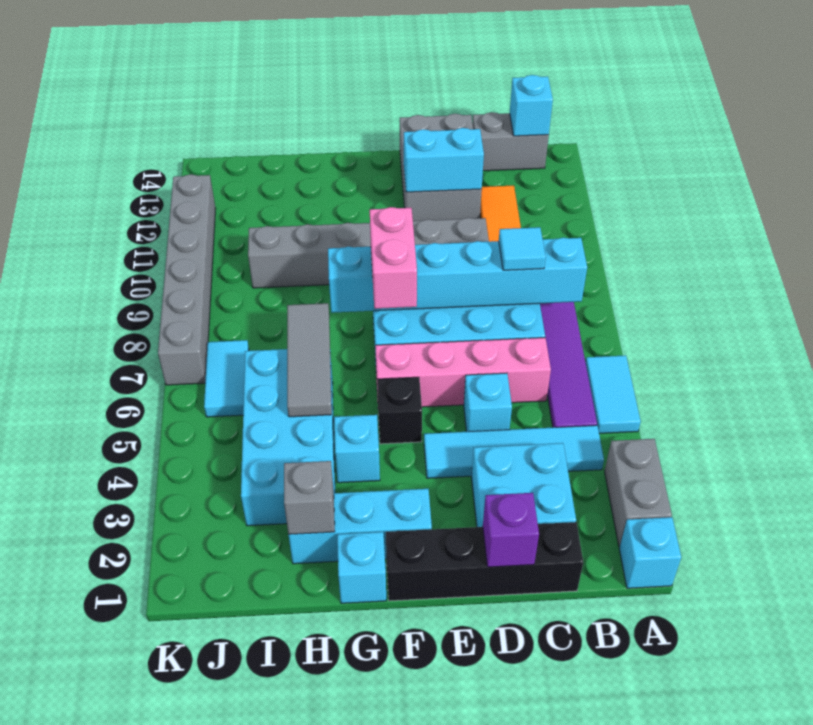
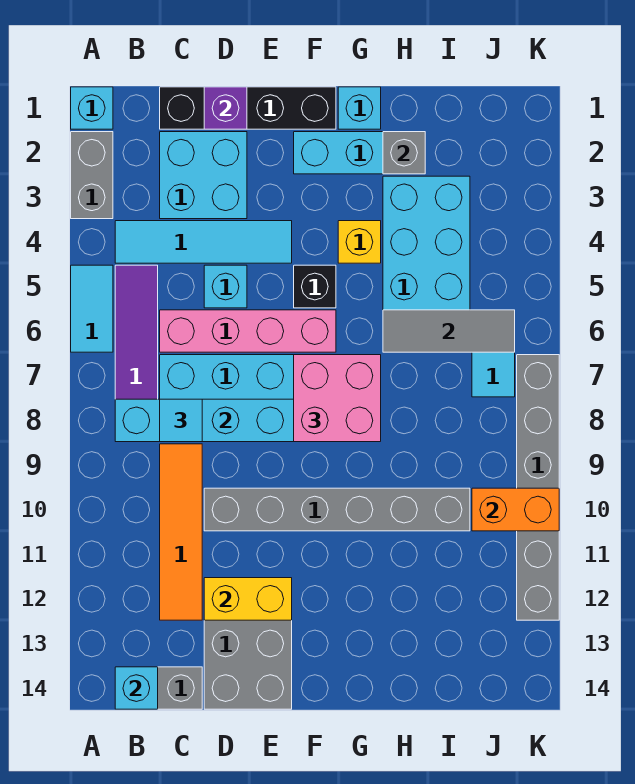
cyan brick D12:E12 level 2 -> yellow brick D12:E12 level 2
pink brick F7:F8 level 3 -> pink brick F7:G8 level 3
cyan brick G4 level 1 -> yellow brick G4 level 1
grey tile H5:H7 level 2 -> grey tile H6:J6 level 2
none -> orange brick J10:K10 level 2

